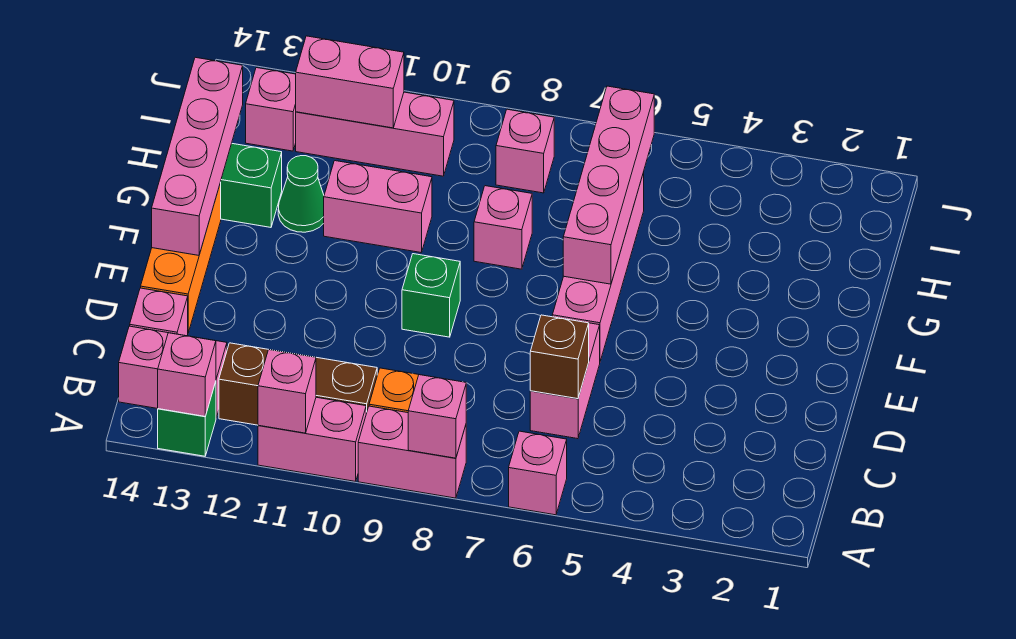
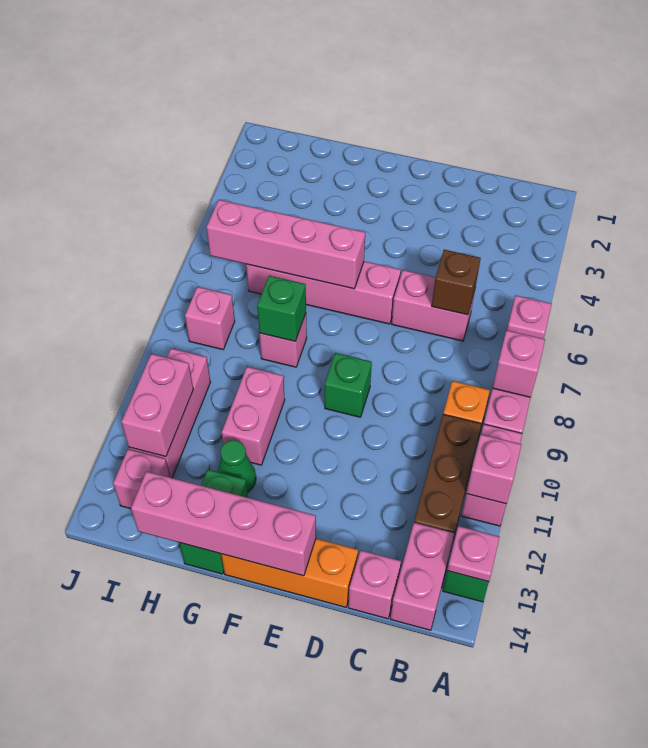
pink brick A13 level 2 -> pink plate A13 level 2
none -> green brick G8 level 2

